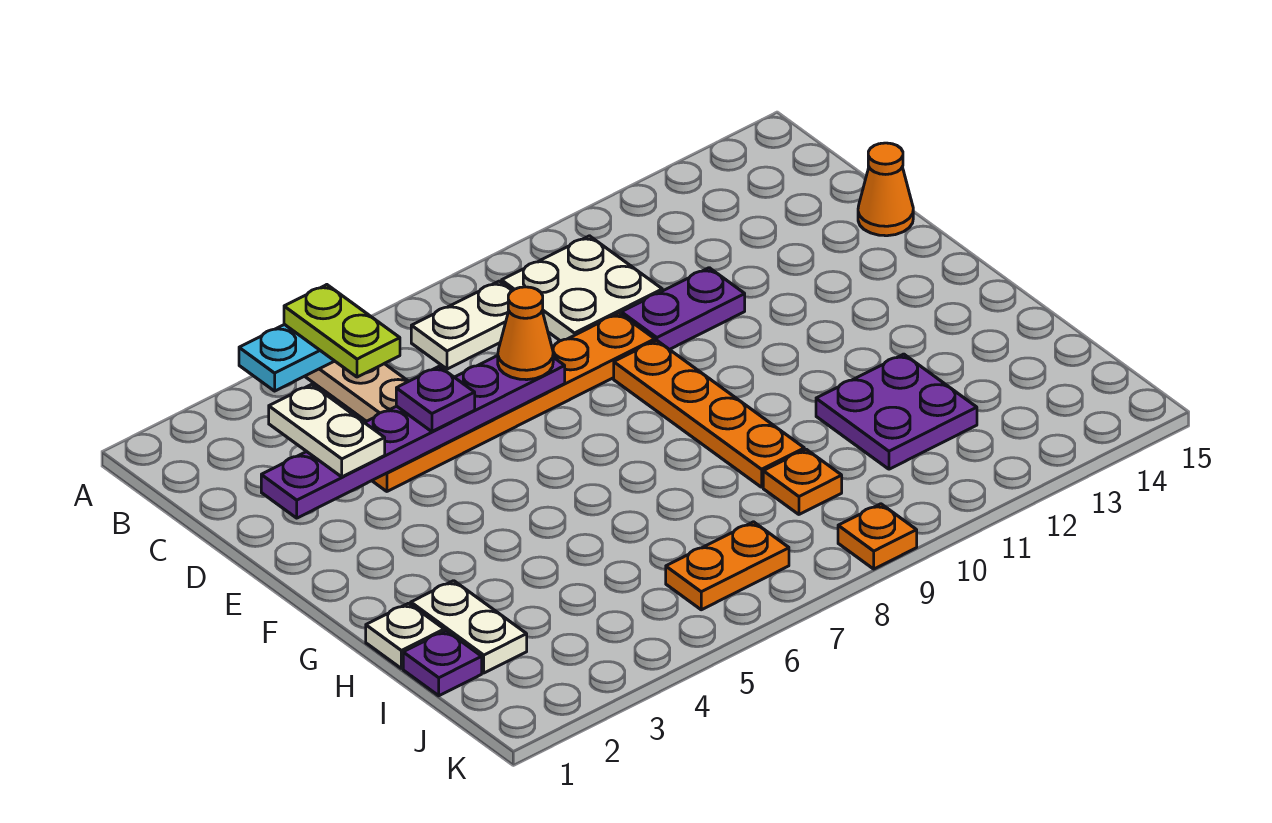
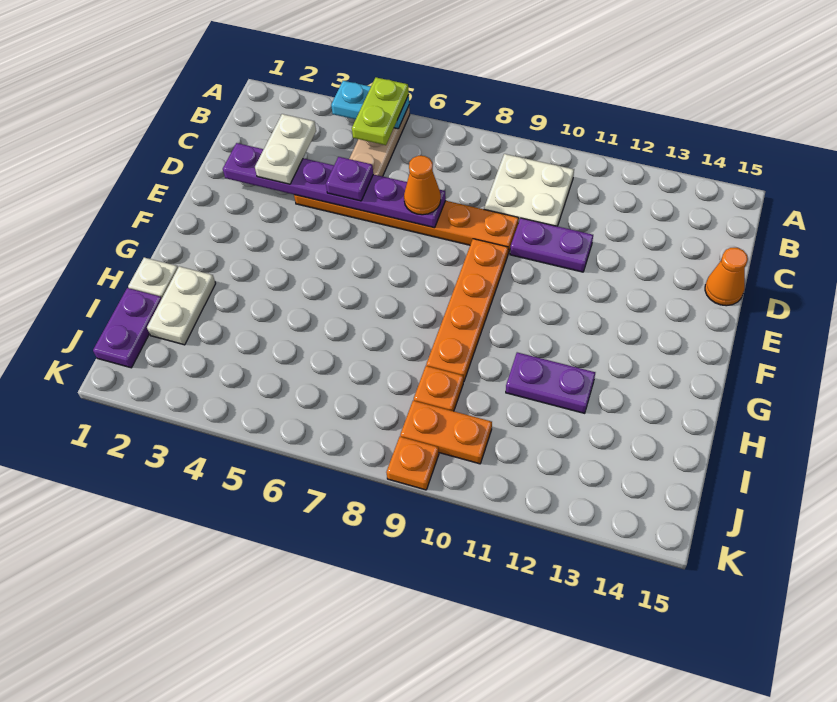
white plate B7:B8 level 1 -> none
purple plate H11:I12 level 1 -> purple plate H11:H12 level 1
purple plate I1 level 1 -> purple plate I1:J1 level 1
orange plate J6:J7 level 1 -> orange plate J9:J10 level 1

